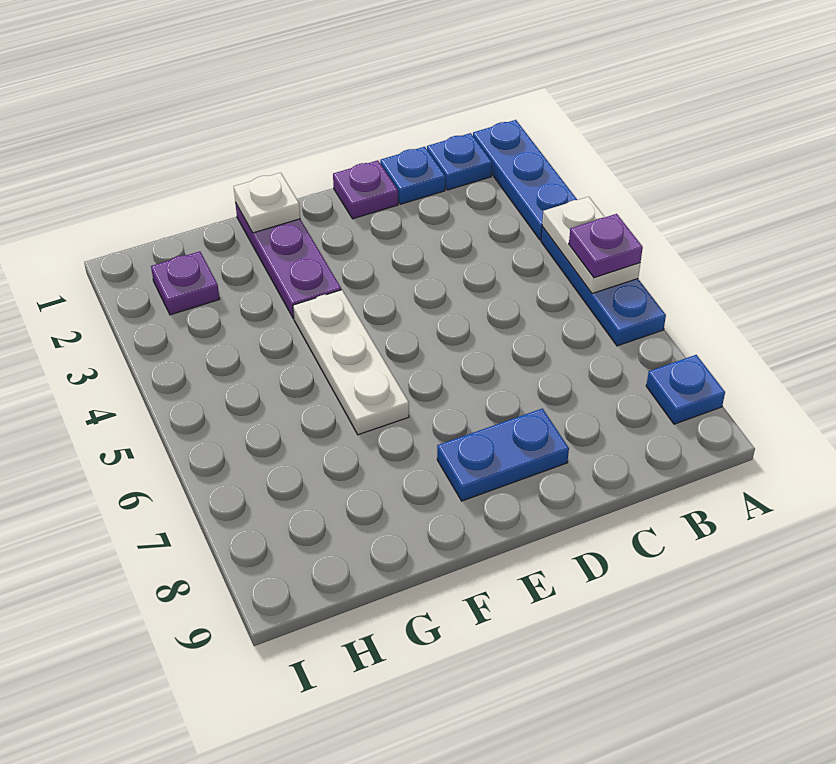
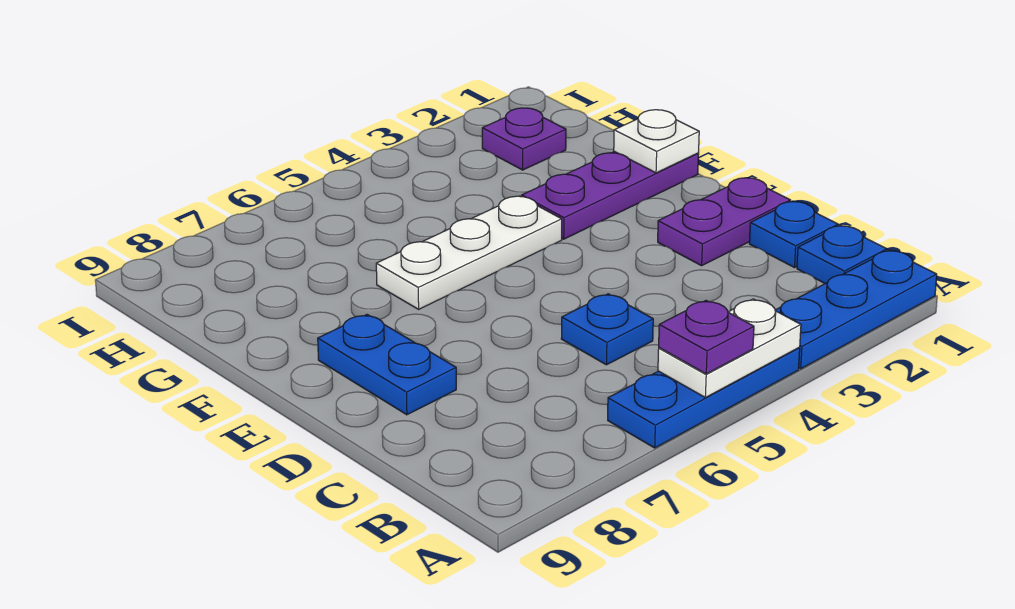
blue plate A8 level 1 -> blue plate C5 level 1
purple plate D1 level 1 -> purple plate D1:D2 level 1

